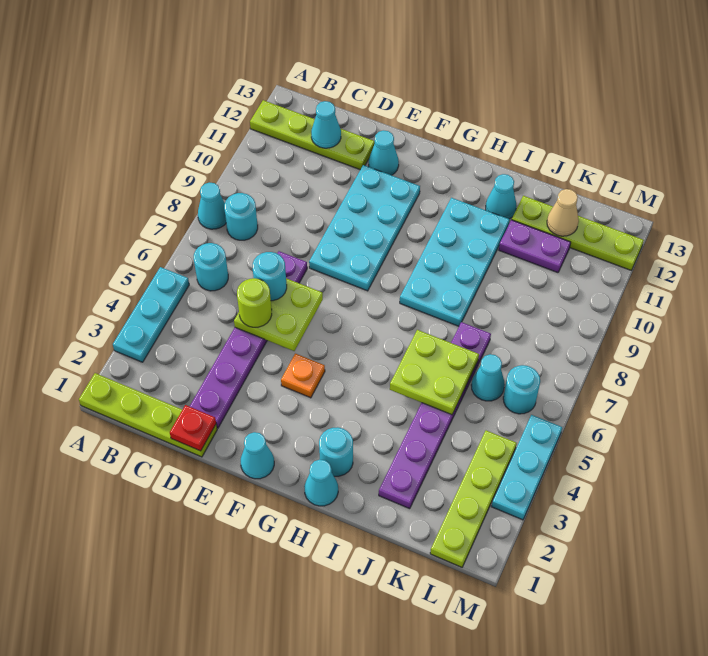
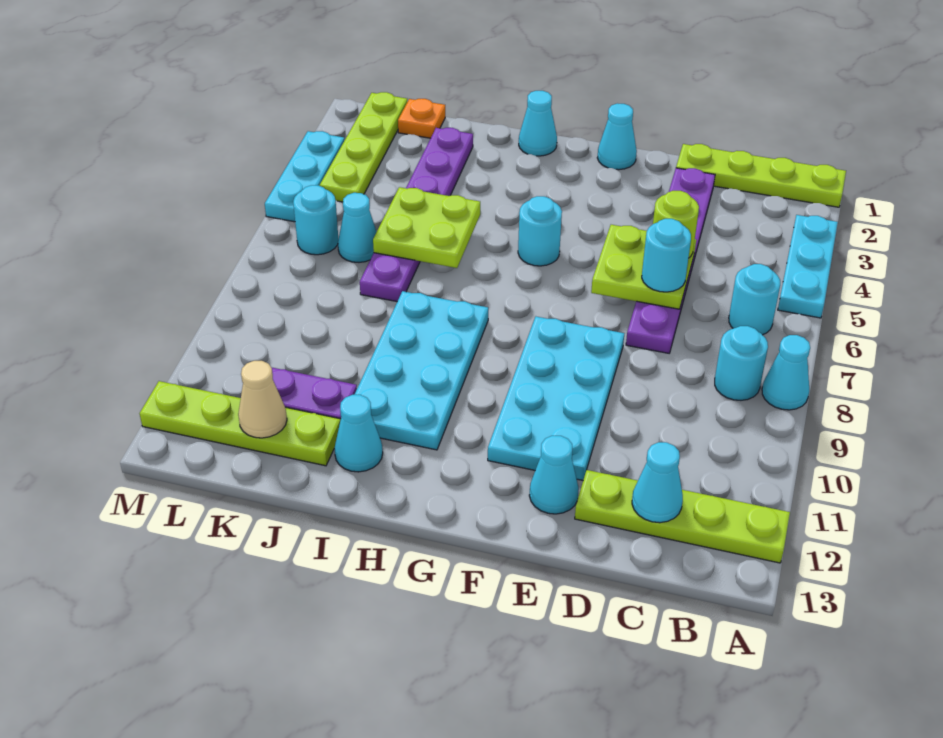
red plate D1 level 2 -> none
orange plate F4 level 1 -> orange plate K1 level 1
cyan round brick H2 level 1 -> cyan round brick G5 level 1

